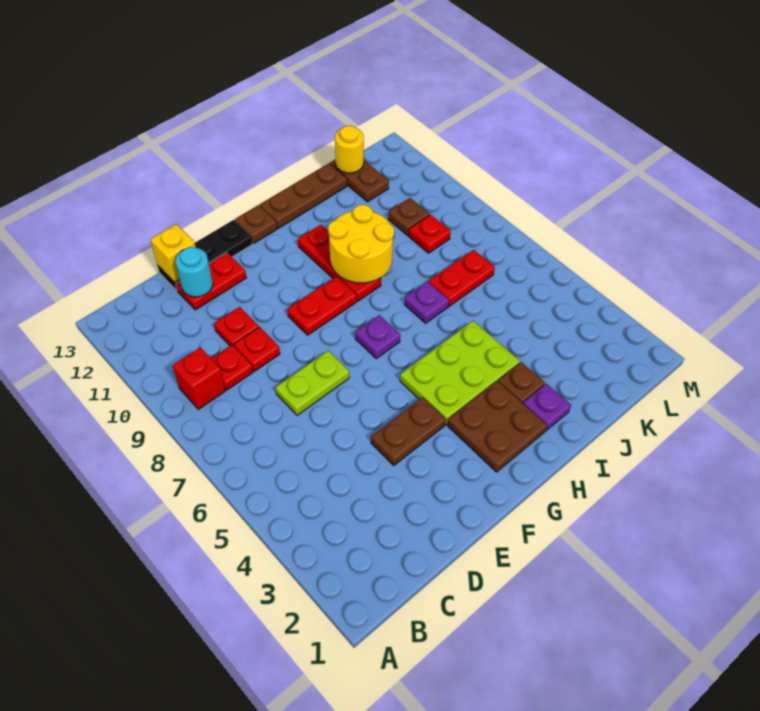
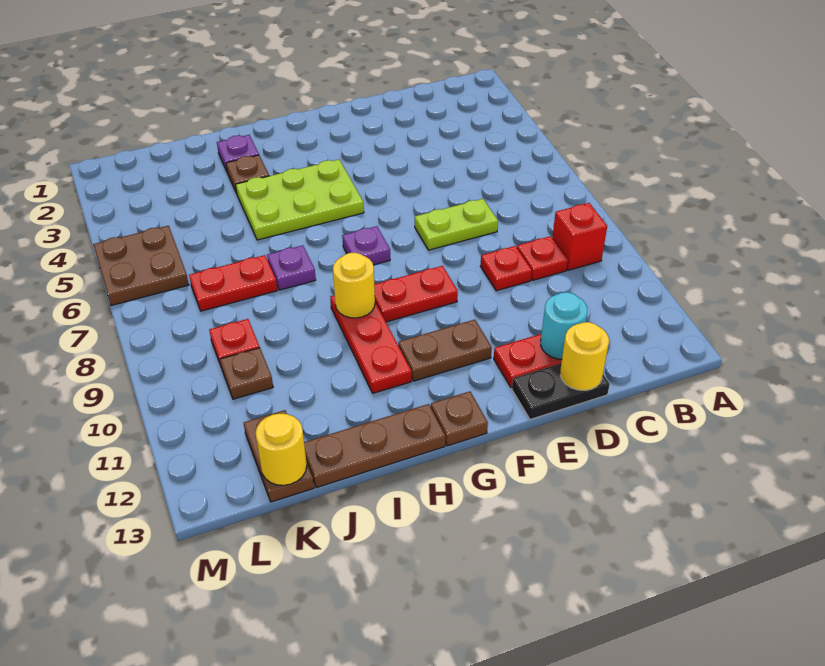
red plate D10 level 1 -> none
black plate D13:F13 level 1 -> black plate D13:E13 level 1
yellow brick D13 level 2 -> yellow round brick D13 level 2
brown plate E4:F4 level 1 -> brown plate F11:G11 level 1
brown plate G2:H3 level 1 -> brown plate L5:M6 level 1
yellow round brick H9:I10 level 2 -> yellow round brick H9 level 2

